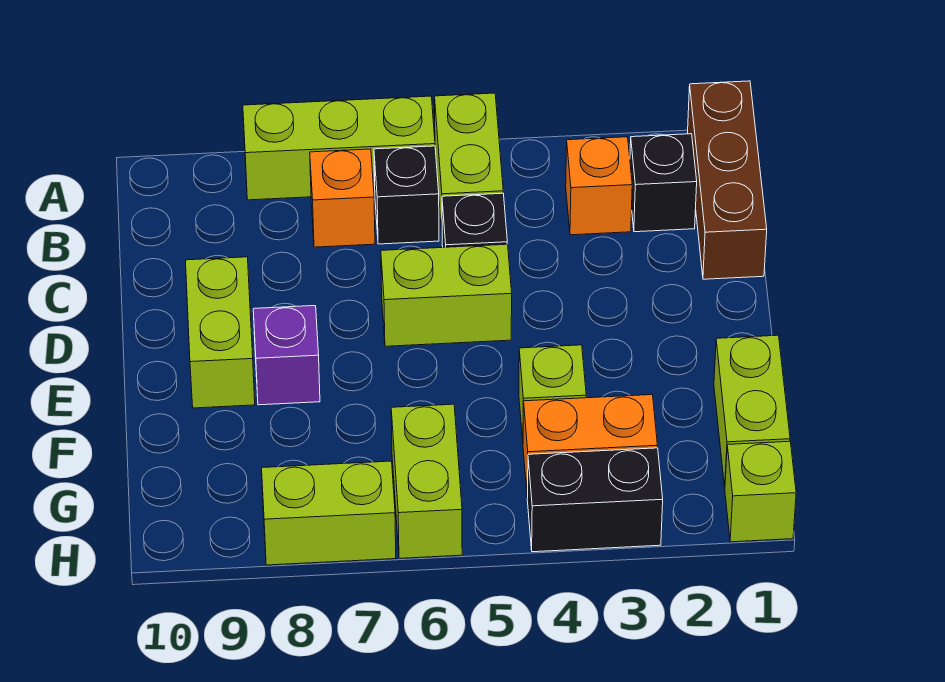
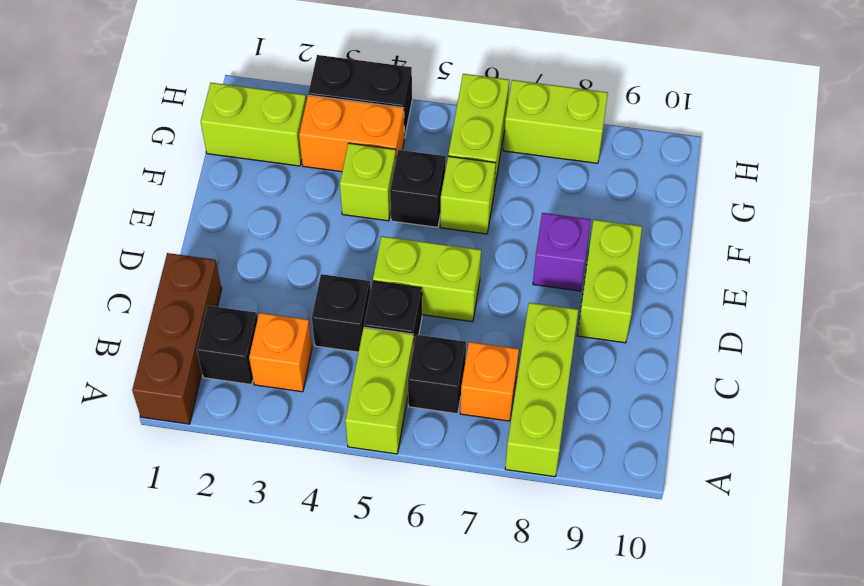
lime brick A6:A8 level 1 -> lime brick A8:C8 level 1
none -> black brick C4 level 1
lime brick F1:G1 level 1 -> lime brick G1:G2 level 1
none -> black brick F5 level 1
lime brick H1 level 1 -> lime brick F6 level 1

